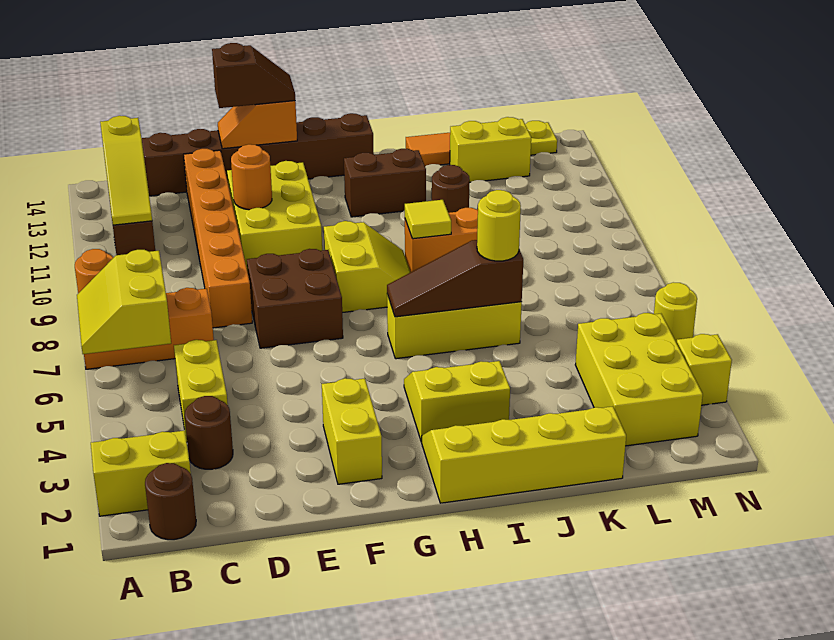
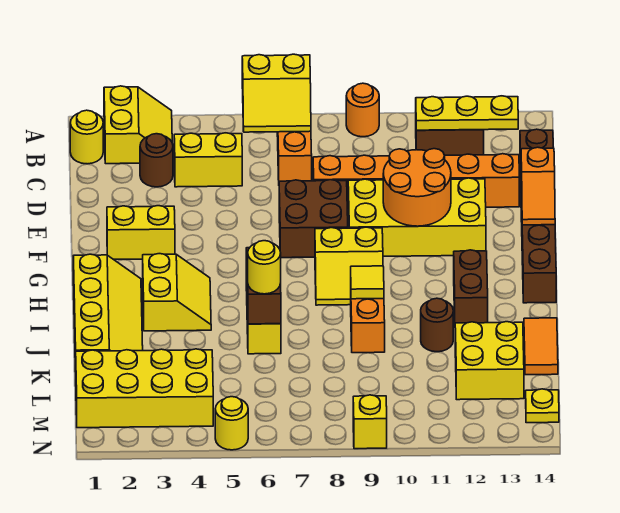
yellow slope A6:B7 level 2 top B -> yellow slope A6:B7 level 2 top A
brown round brick B1 level 1 -> yellow round brick B1 level 1
yellow slope B11:B13 level 2 top 13 -> yellow plate B11:B13 level 2
yellow brick E10:F12 level 1 -> yellow brick E9:F12 level 1
orange round brick E11 level 2 -> orange round brick E10:F11 level 2
orange slope E14:F14 level 2 top F -> orange slope E14:F14 level 2 top E
brown slope E14:F14 level 3 top E -> none
yellow brick K13:L13 level 1 -> yellow brick K12:L13 level 1
yellow brick L2:M4 level 1 -> yellow brick L1:M4 level 1
yellow brick N3 level 1 -> yellow brick N9 level 1

